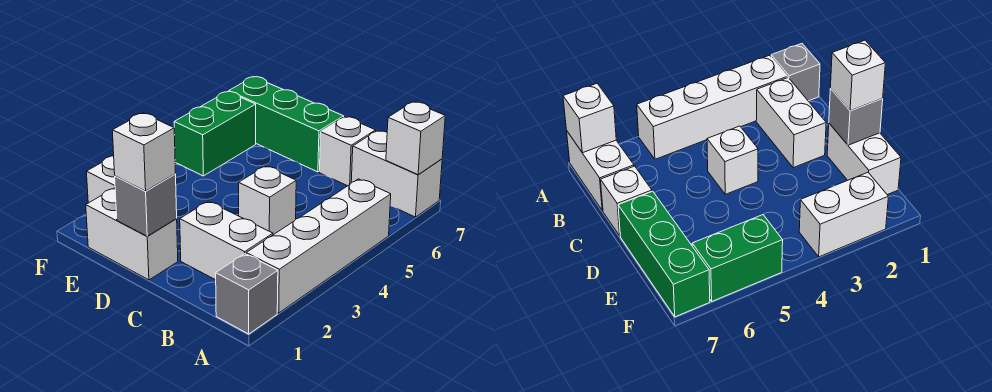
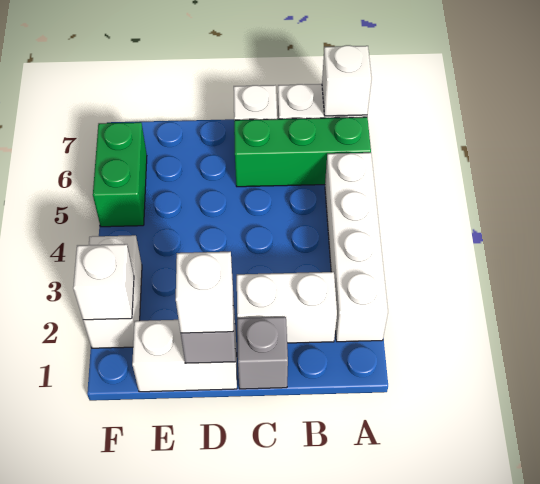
grey brick A1 level 1 -> grey brick C1 level 1
white brick C4 level 1 -> white brick F2 level 2
green brick D7:F7 level 1 -> green brick A6:C6 level 1

